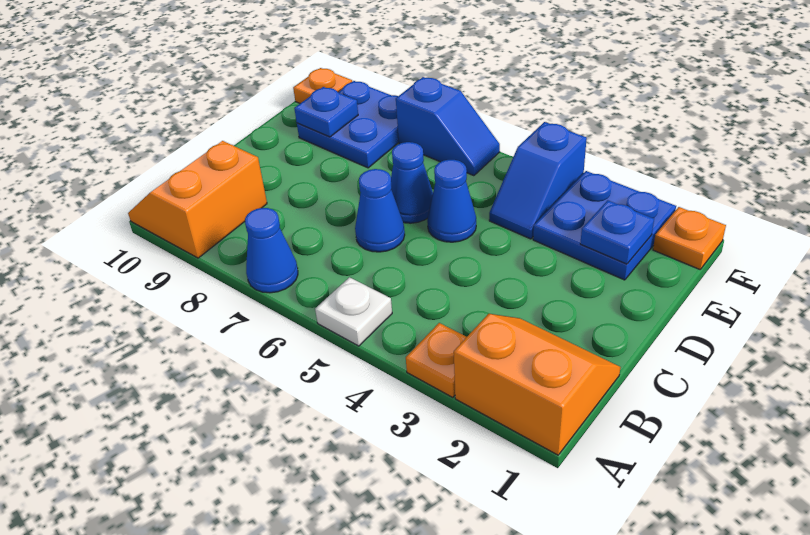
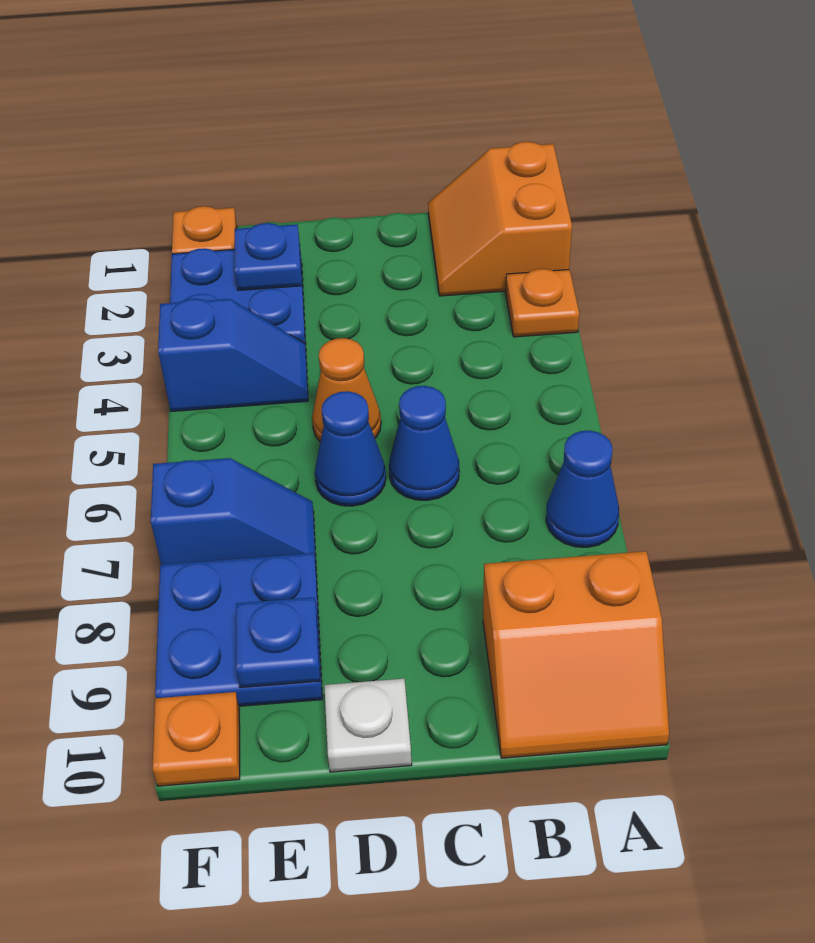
white plate A5 level 1 -> white plate D10 level 1
blue cone D5 level 1 -> orange cone D5 level 1
blue slope F6:F7 level 1 top 7 -> blue slope E7:F7 level 1 top F

